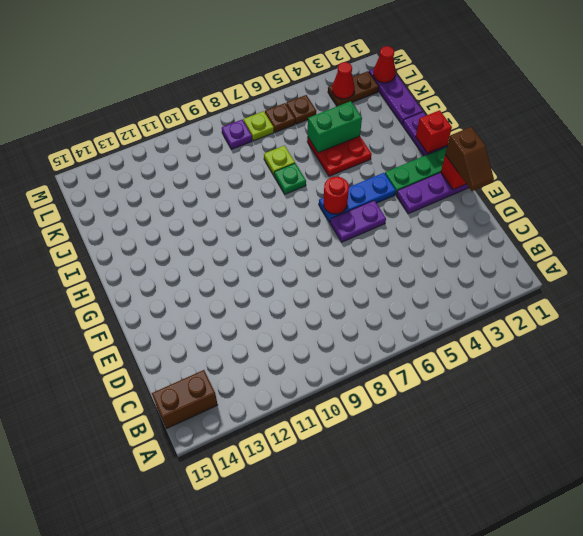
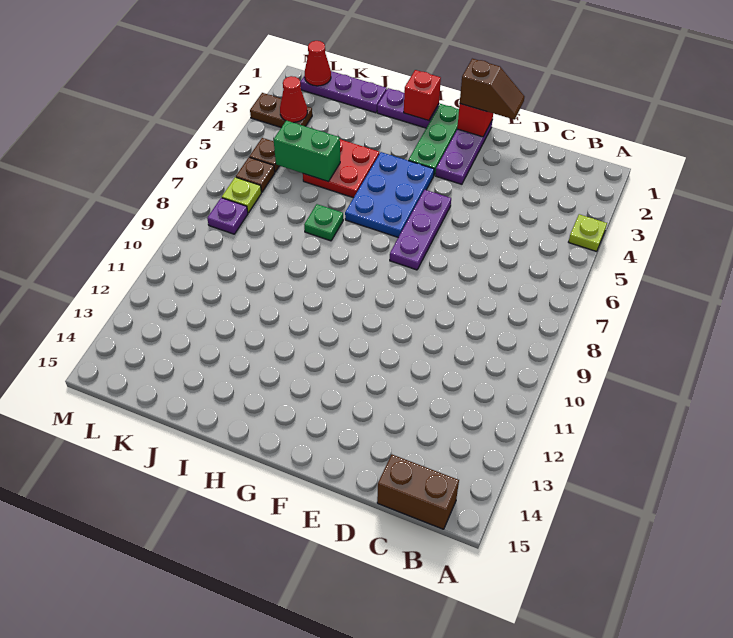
brown brick B14:B15 level 1 -> brown brick B15:C15 level 1
purple plate F5:F6 level 1 -> purple plate F5:F7 level 1
blue plate G4:G6 level 1 -> blue plate G4:H6 level 1
red round brick G6 level 2 -> none
green brick J4:J5 level 2 -> green brick J5:K5 level 2
lime plate J7 level 1 -> lime plate A4 level 1
brown plate L2:L3 level 1 -> brown plate L3:M3 level 1

